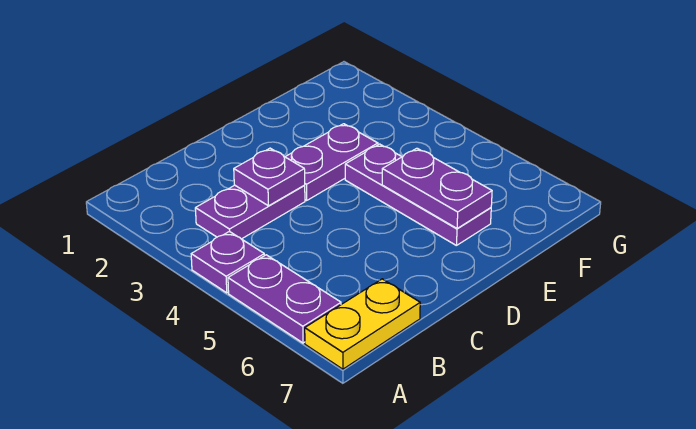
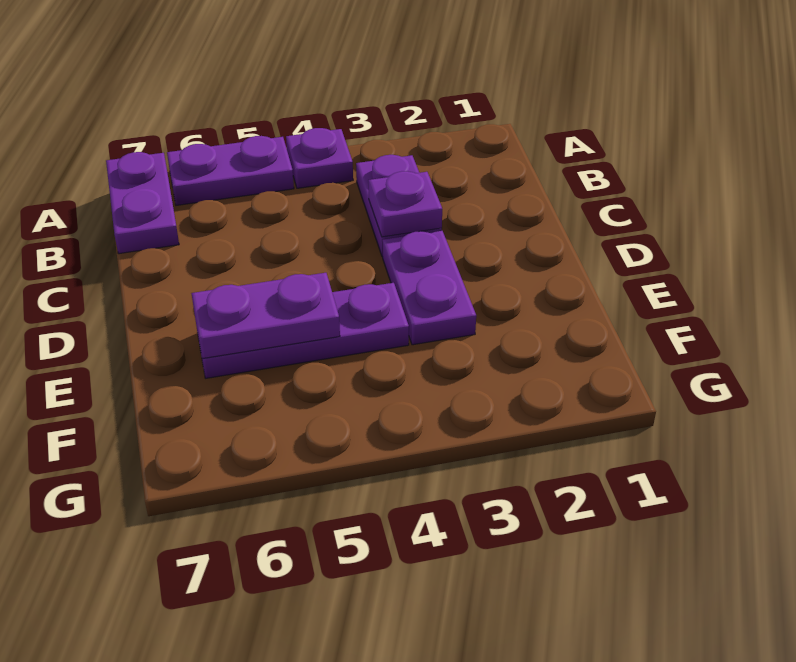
yellow plate A7:B7 level 1 -> purple plate A7:B7 level 1

